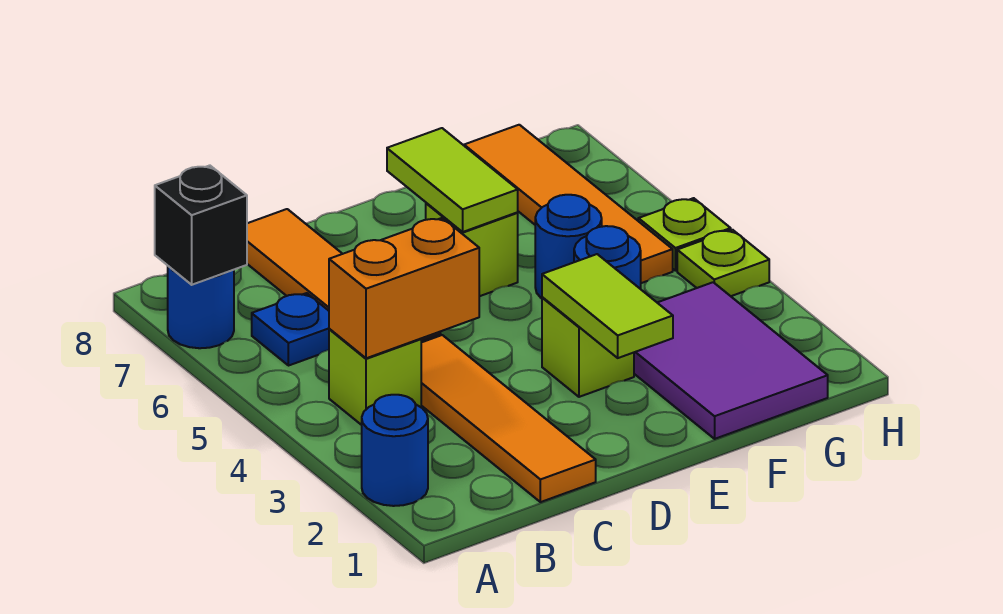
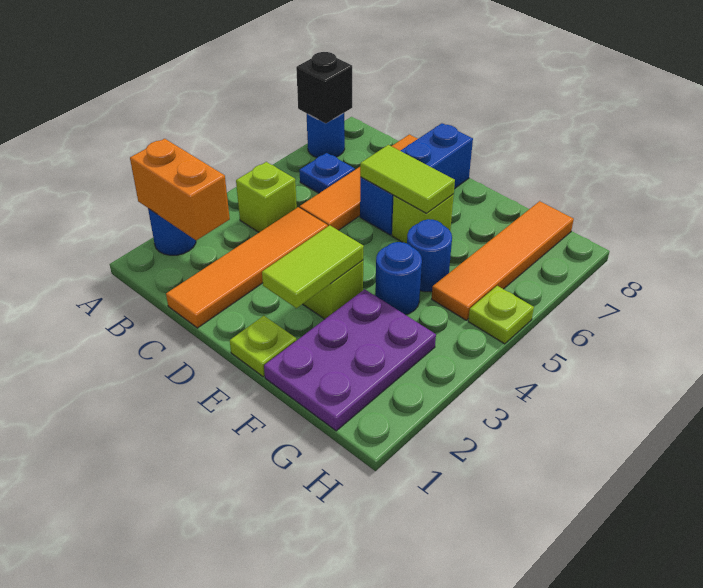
orange brick B4:C4 level 2 -> orange brick A2:B2 level 2
none -> blue brick D6:D8 level 1
lime tile E6:E7 level 2 -> lime tile D6:E6 level 2
purple tile F1:G3 level 1 -> purple plate F1:G3 level 1
lime plate H4 level 1 -> lime plate E1 level 1

